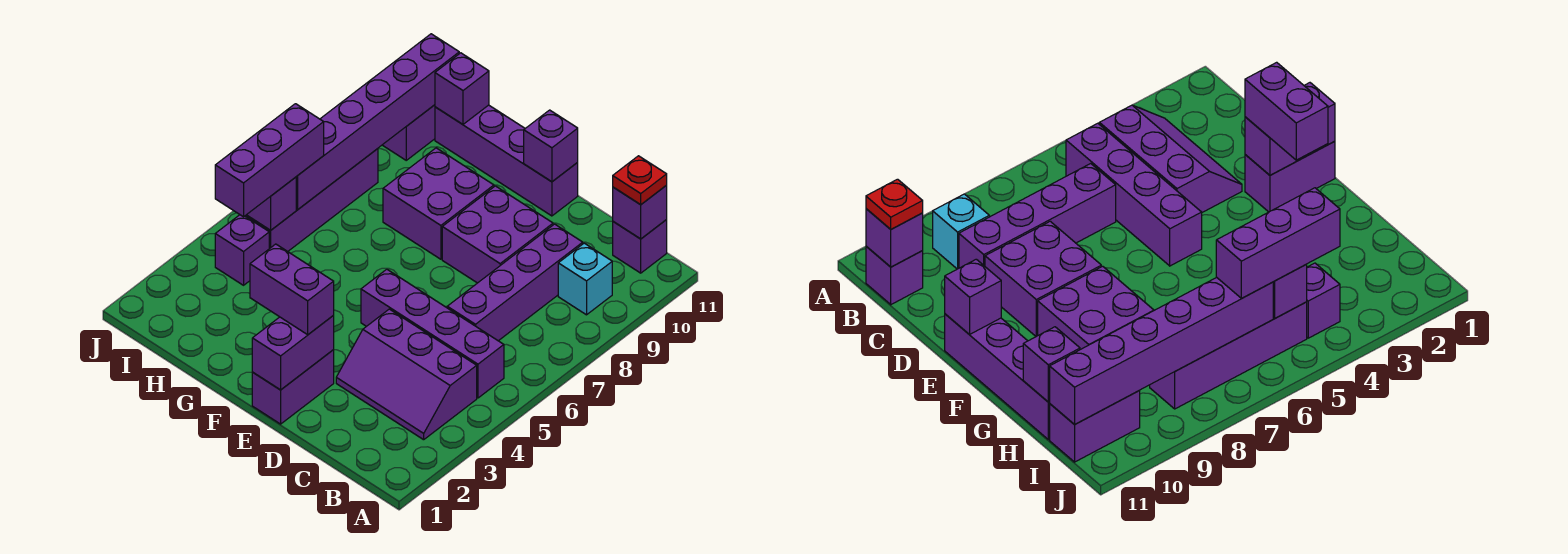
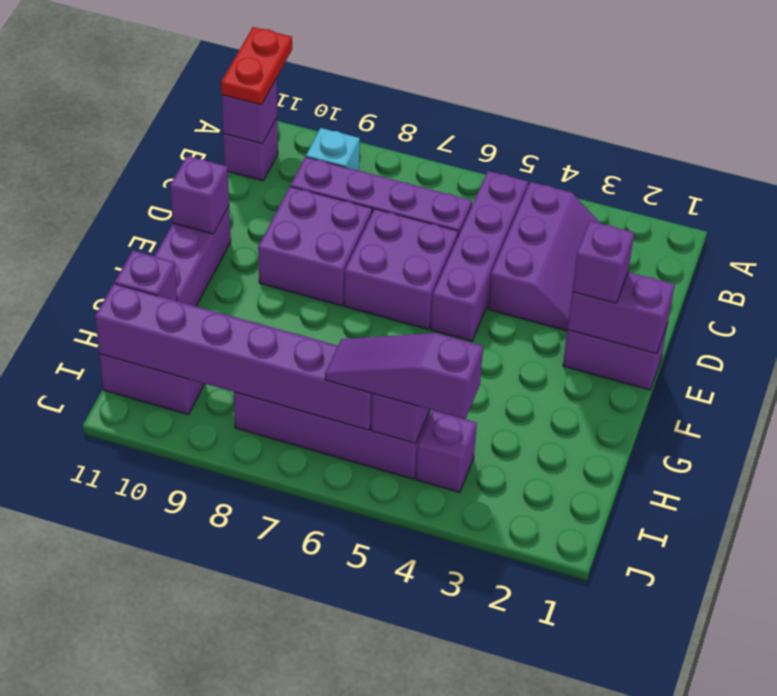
red plate B11 level 3 -> red plate A11:B11 level 3
purple brick E2:F2 level 3 -> purple brick E2 level 3
purple brick F8:G9 level 1 -> purple brick D6:E7 level 1
purple brick I4:I6 level 3 -> purple slope I4:I6 level 3 top 4

